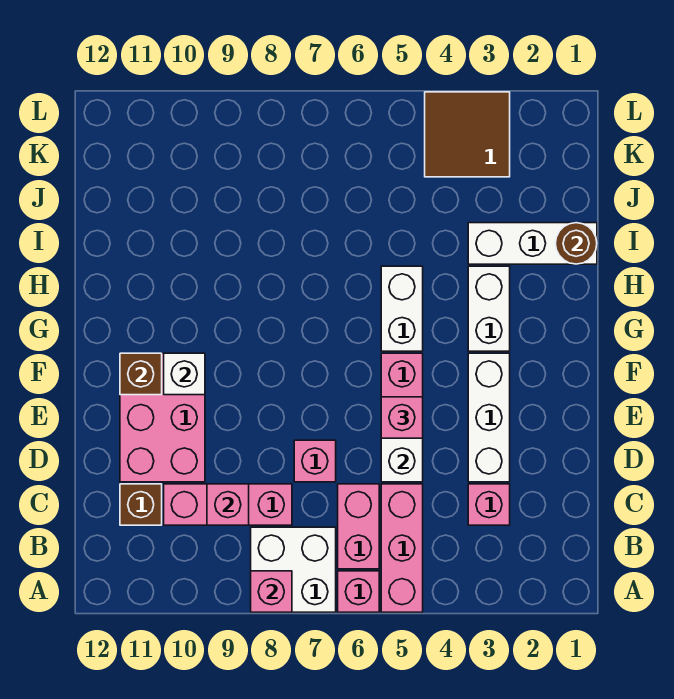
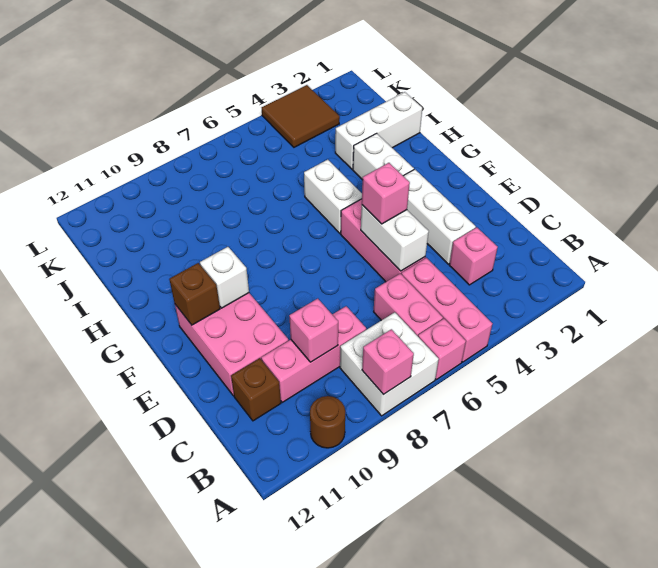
pink brick D7 level 1 -> none
brown round brick I1 level 2 -> brown round brick A10 level 1

